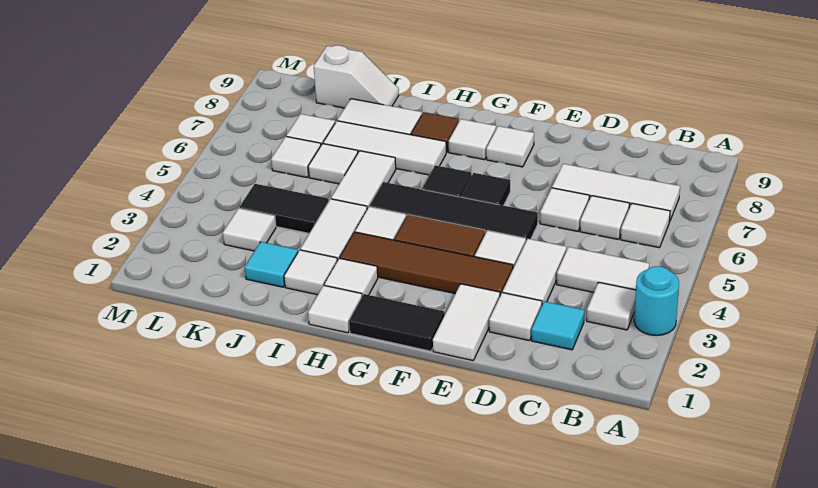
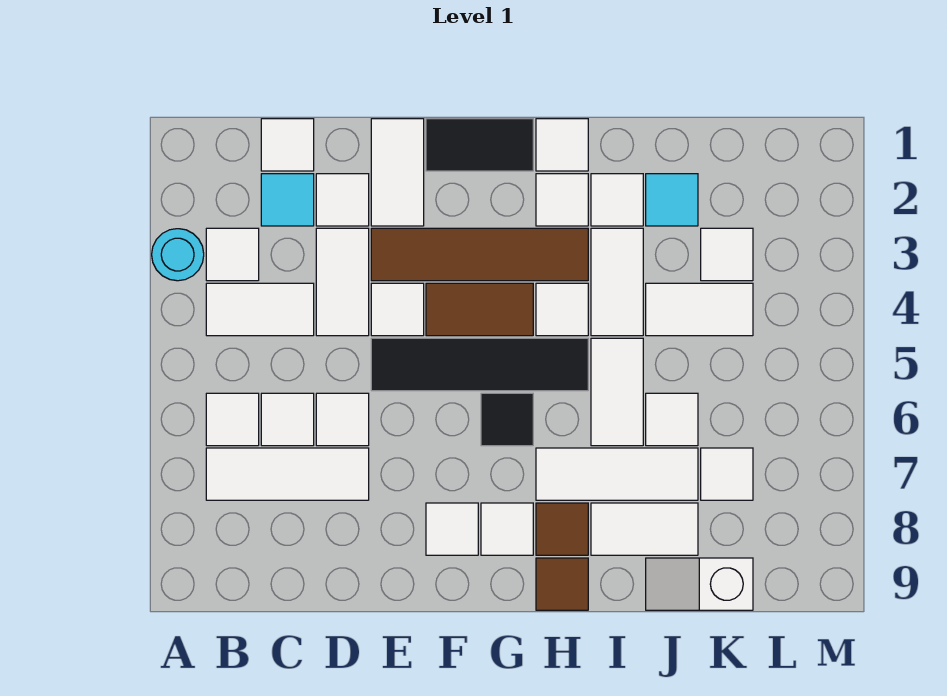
black tile F6 level 1 -> none
none -> brown tile H9 level 1
black tile J4:K4 level 1 -> white tile J4:K4 level 1
white tile K6 level 1 -> white tile C1 level 1

